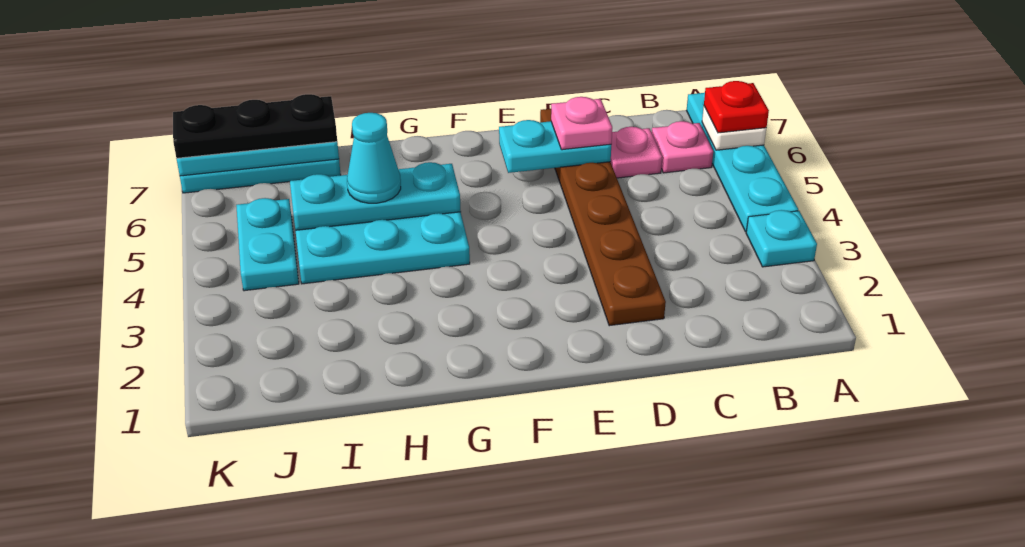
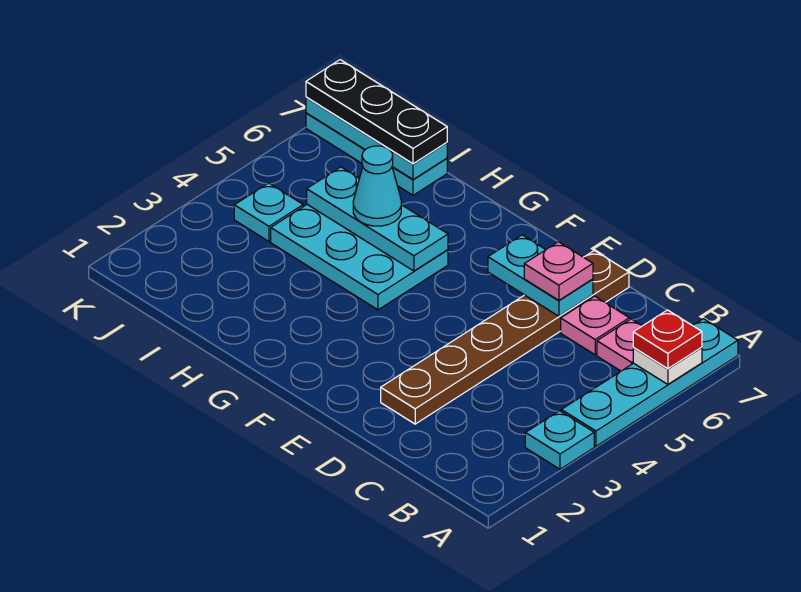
cyan plate J4:J5 level 1 -> cyan plate J4 level 1

